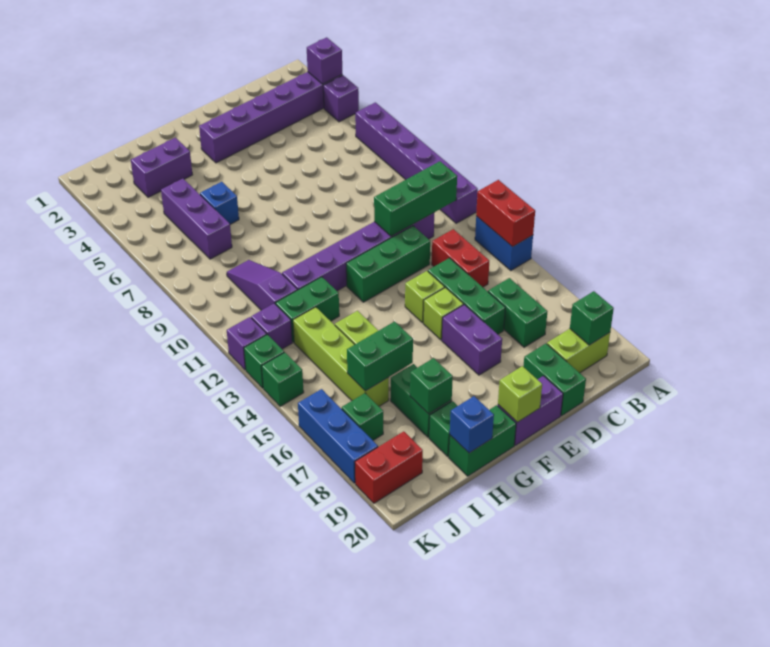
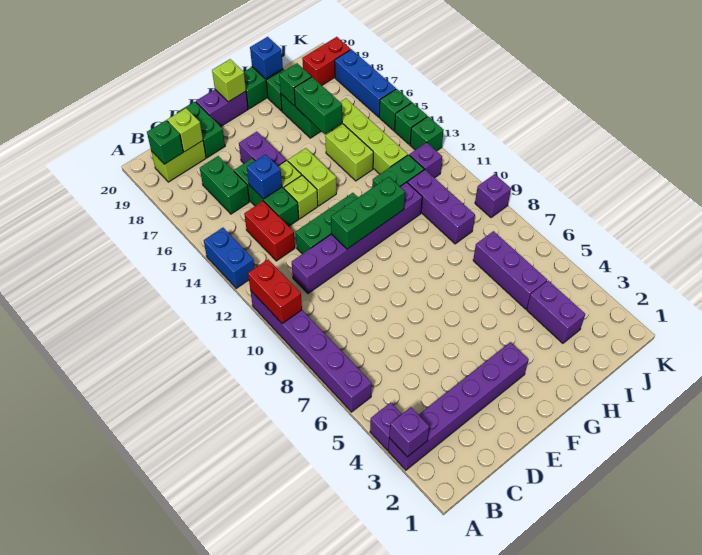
red brick A13:A14 level 2 -> red brick A10:A11 level 2
green brick B11:D11 level 2 -> green brick E11:G11 level 2
none -> lime brick C19 level 2
none -> lime brick F14:F15 level 1
purple brick H3:I3 level 1 -> purple brick I3:I4 level 1
blue brick H6 level 1 -> blue brick D15 level 2
green brick H16:I16 level 2 -> green brick H16:H17 level 2
purple slope I9:I11 level 1 top 11 -> purple brick I9:I11 level 1
green brick J17 level 1 -> green brick K15 level 1
purple brick K12 level 1 -> purple brick K9 level 1

